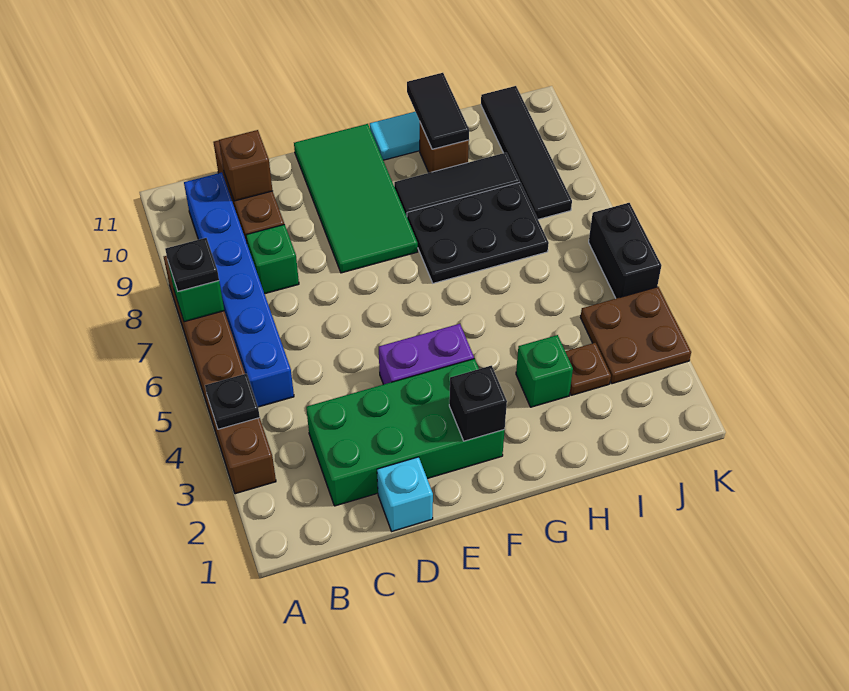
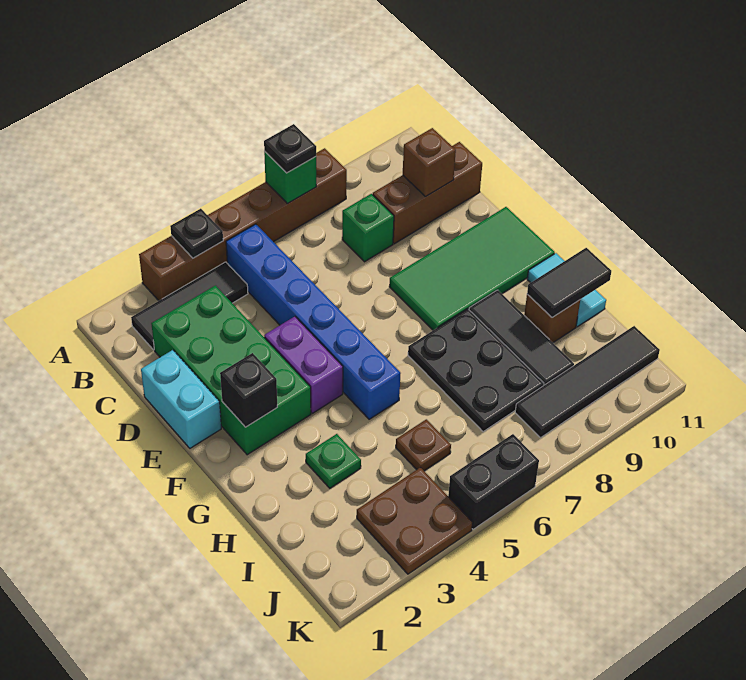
none -> black tile B2:B4 level 1
blue brick B5:B10 level 1 -> blue brick B5:G5 level 1
cyan brick D1 level 1 -> cyan brick D1:E1 level 1
green brick H3 level 1 -> green plate H3 level 1
brown plate I3 level 1 -> brown plate I5 level 1

